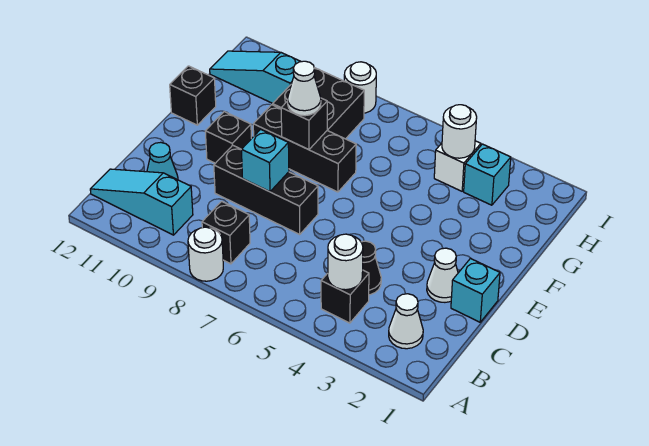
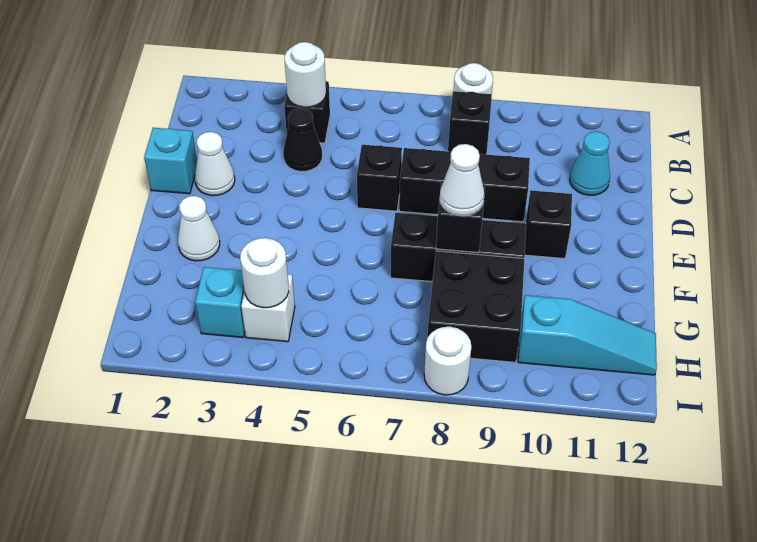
white cone B2 level 1 -> white cone F2 level 1
cyan slope B10:B12 level 1 top 10 -> none
cyan brick D8 level 2 -> none
black brick F12 level 1 -> black brick D6 level 1

